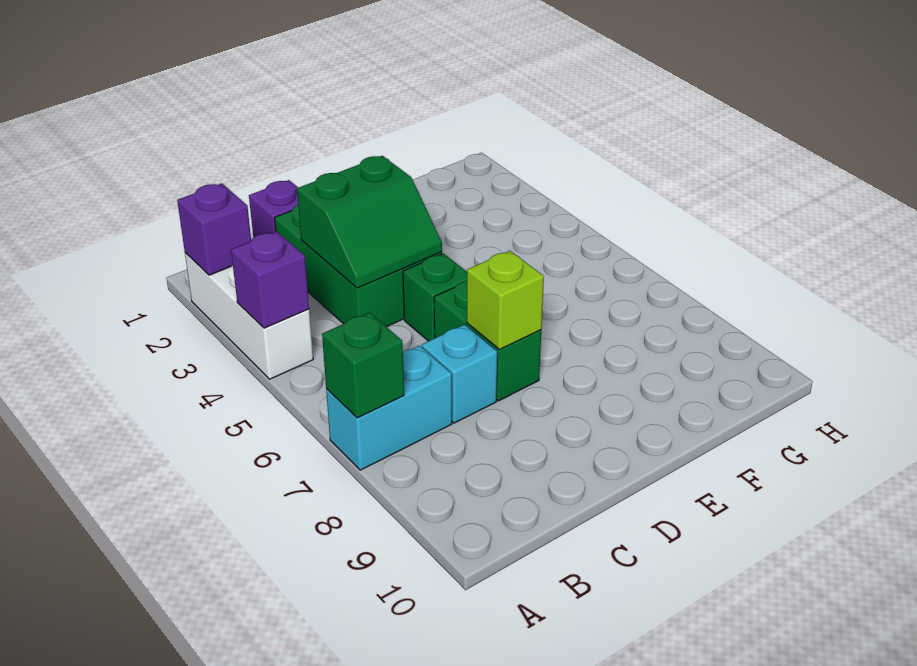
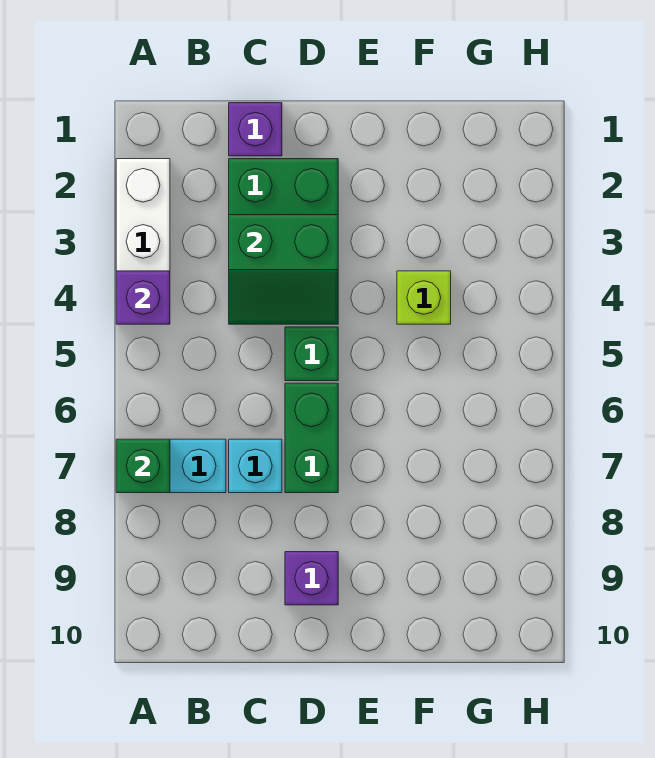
purple brick A2 level 2 -> purple brick D9 level 1
lime brick D7 level 2 -> lime brick F4 level 1

